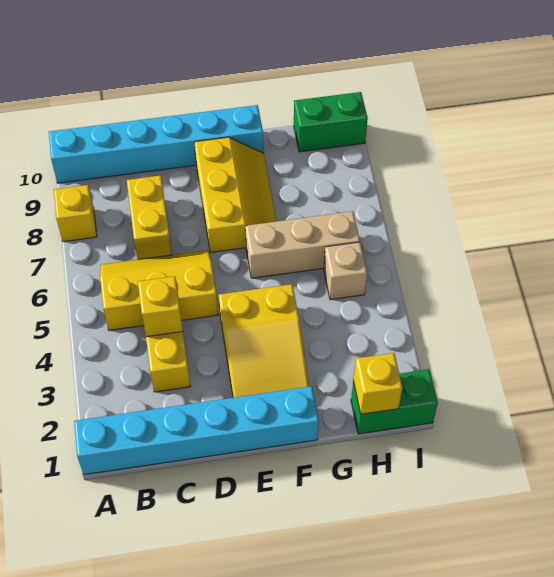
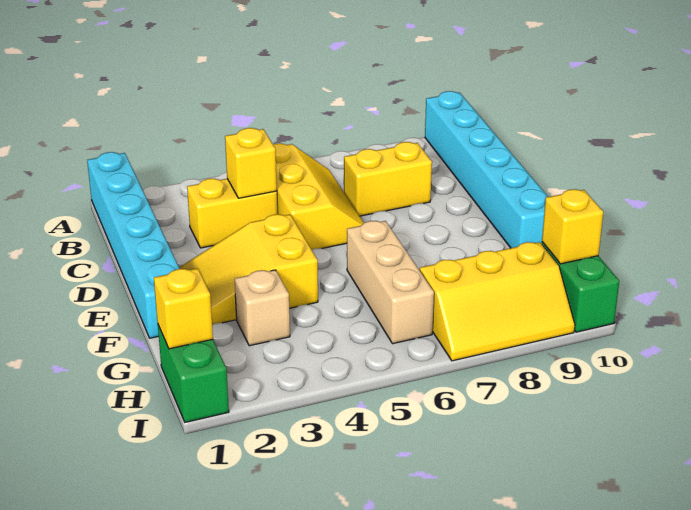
yellow brick A8 level 1 -> yellow brick H10 level 2
yellow slope E7:F9 level 1 top E -> yellow slope H7:I9 level 1 top H
tan brick H5 level 1 -> tan brick G3 level 1

